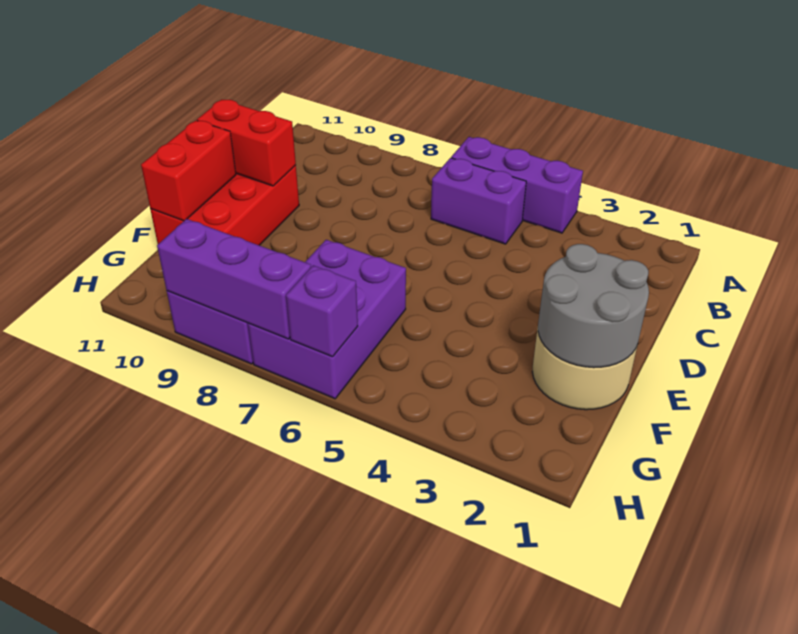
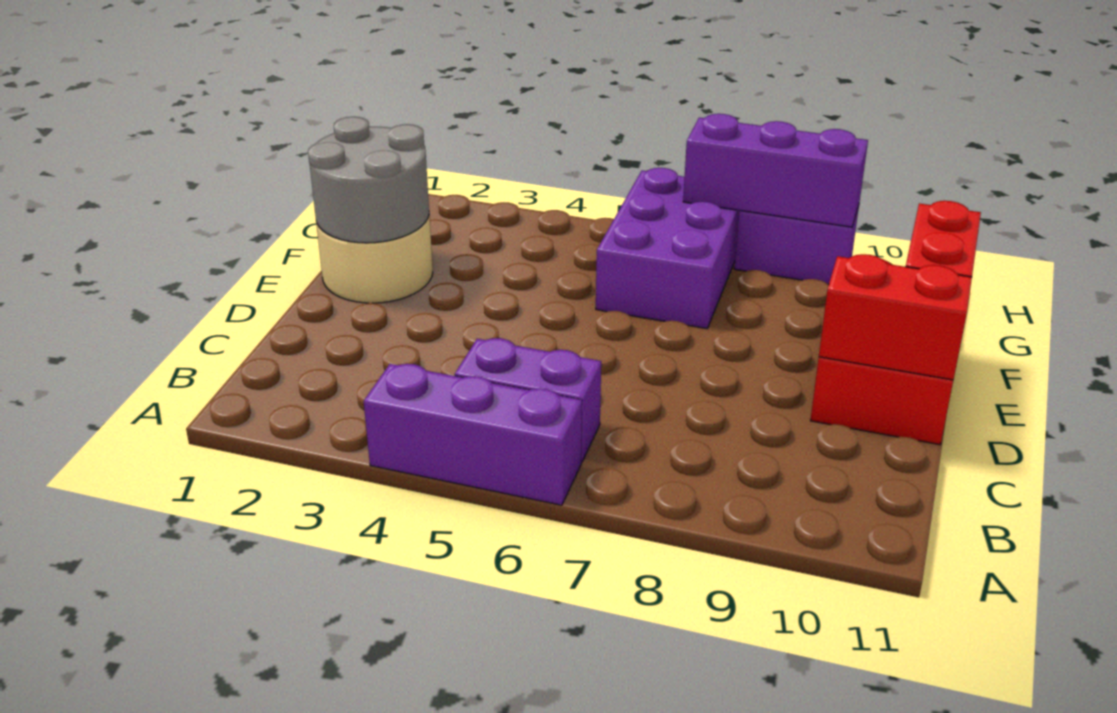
purple brick H6 level 2 -> none

